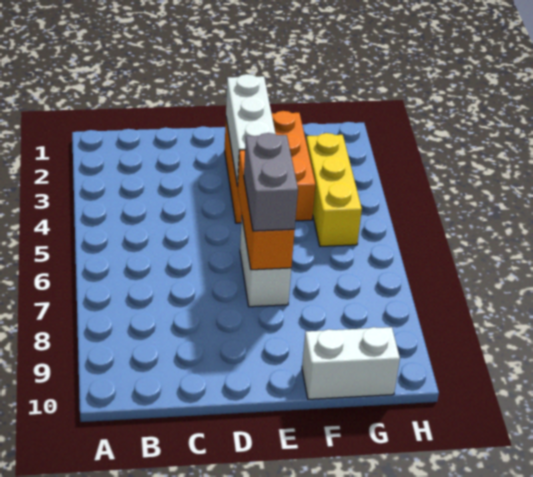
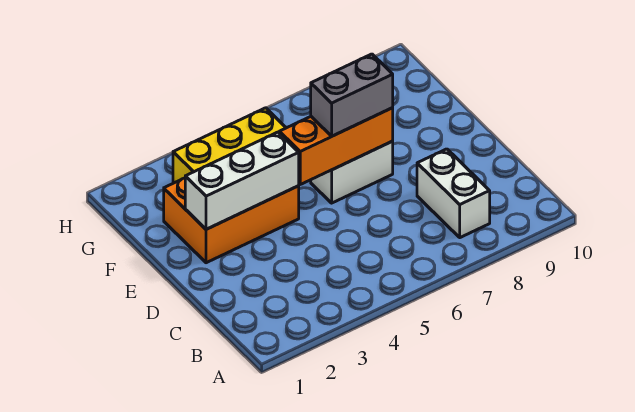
white brick F10:G10 level 1 -> white brick B8:C8 level 1

